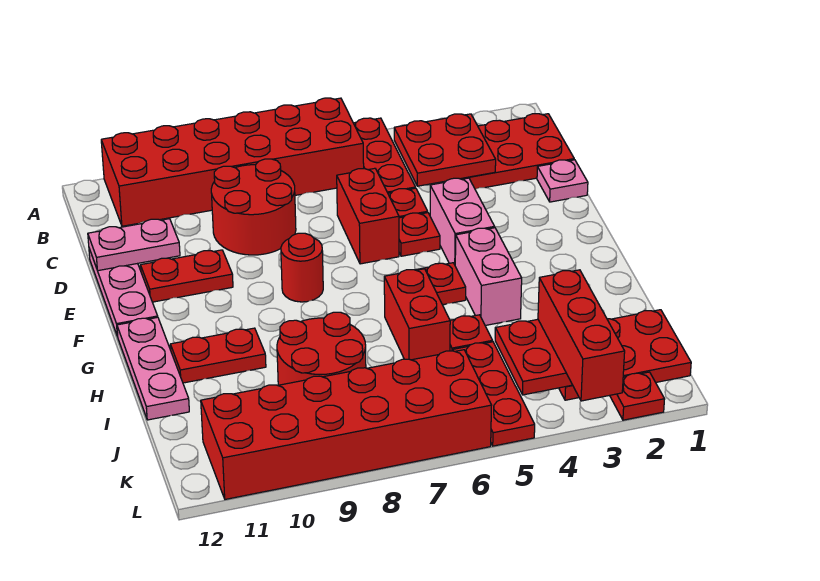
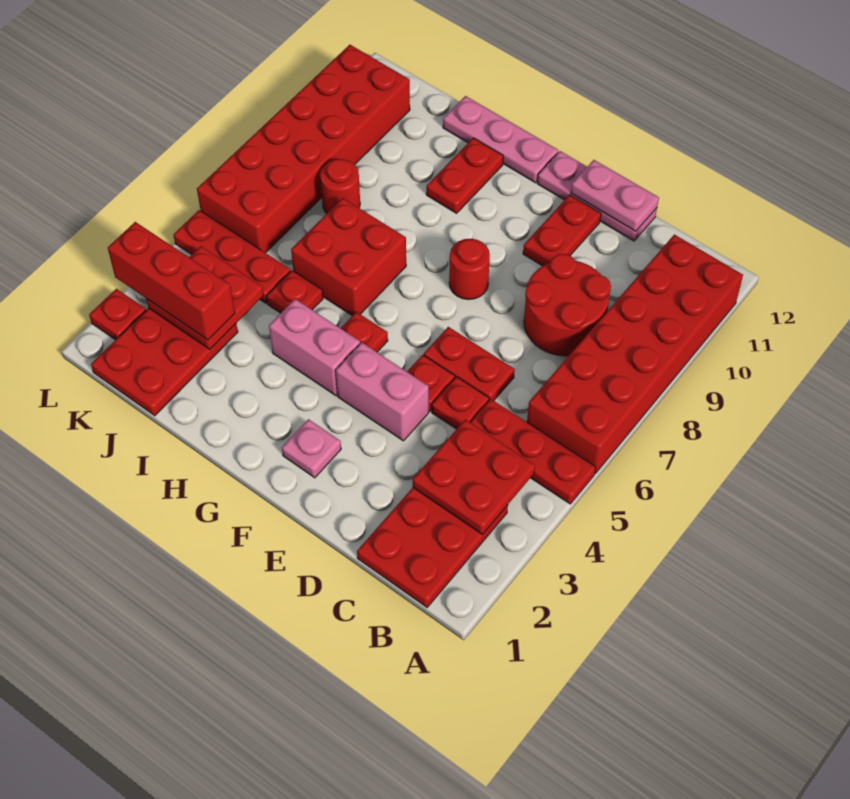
pink plate D1 level 1 -> pink plate F2 level 1
red brick D6:E6 level 1 -> red plate D6:E6 level 1
pink plate D11:D12 level 2 -> pink plate D12:E12 level 2
red brick H6:I6 level 1 -> red brick H6:I7 level 1
red round brick I8:J9 level 1 -> red round brick J8 level 1

